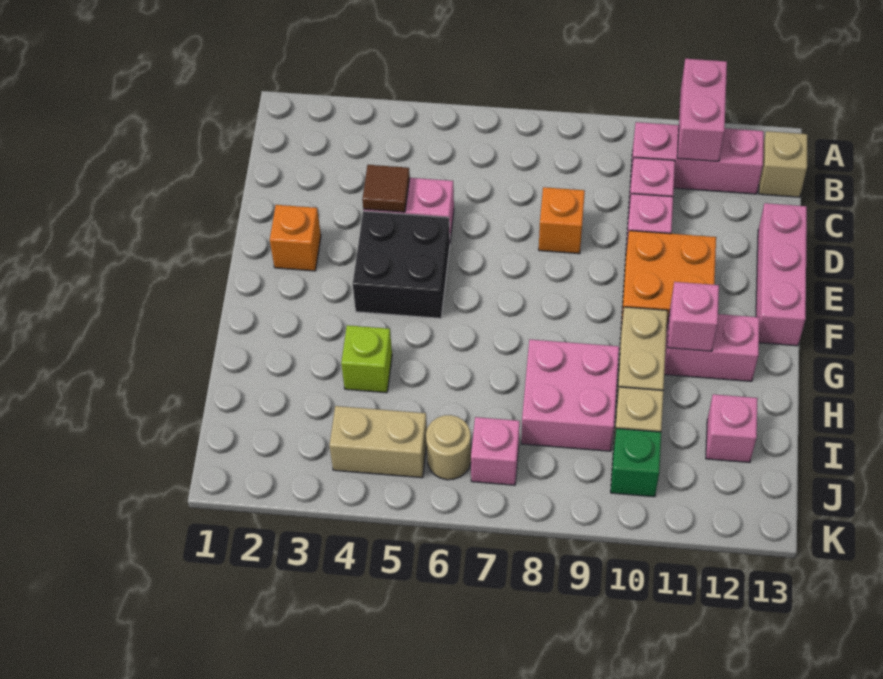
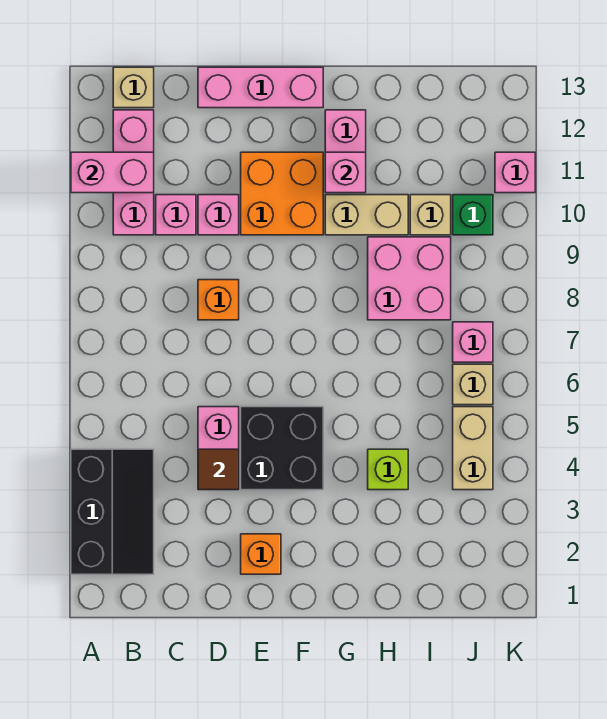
none -> black slope A2:B4 level 1 top A
pink brick I12 level 1 -> pink brick K11 level 1
tan round brick J6 level 1 -> tan brick J6 level 1

